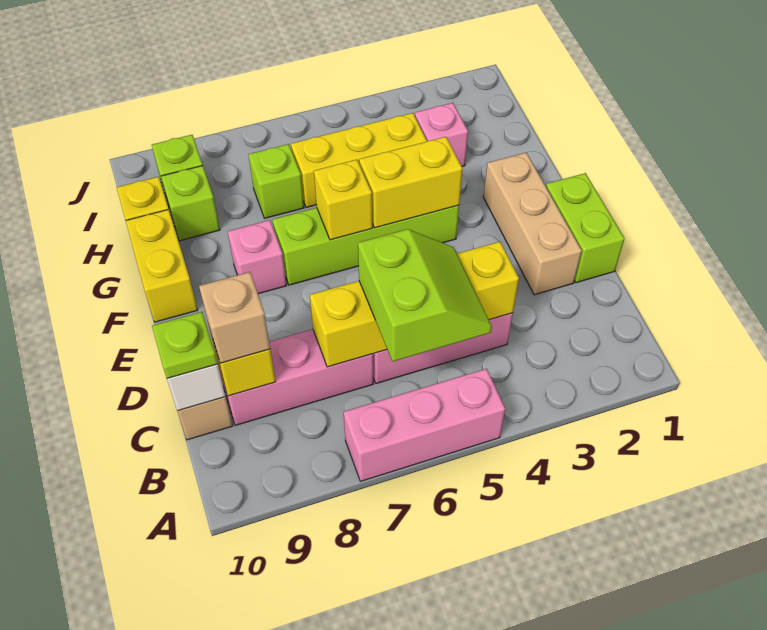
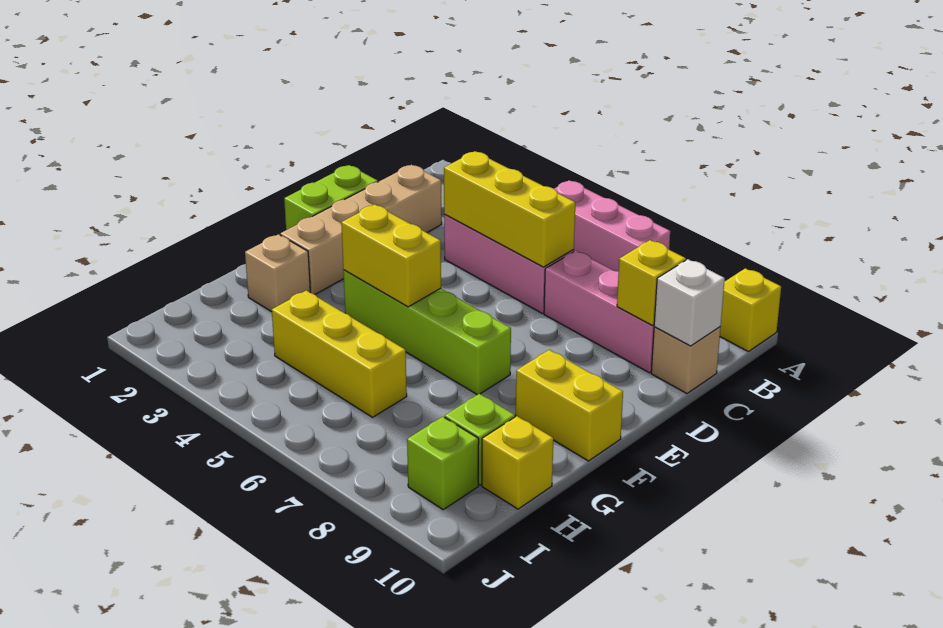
lime slope B5:C6 level 3 top 6 -> none
yellow brick C4:C7 level 2 -> yellow brick C4:C6 level 2
tan brick C9 level 3 -> tan brick G2 level 1
lime plate C10 level 3 -> none
tan brick D2:F2 level 1 -> tan brick C2:F2 level 1
yellow brick F6 level 2 -> yellow brick A10 level 1
pink brick F8 level 1 -> none
yellow brick F10:G10 level 1 -> yellow brick F9:F10 level 1
pink brick H3 level 1 -> none
lime brick H7 level 1 -> none

